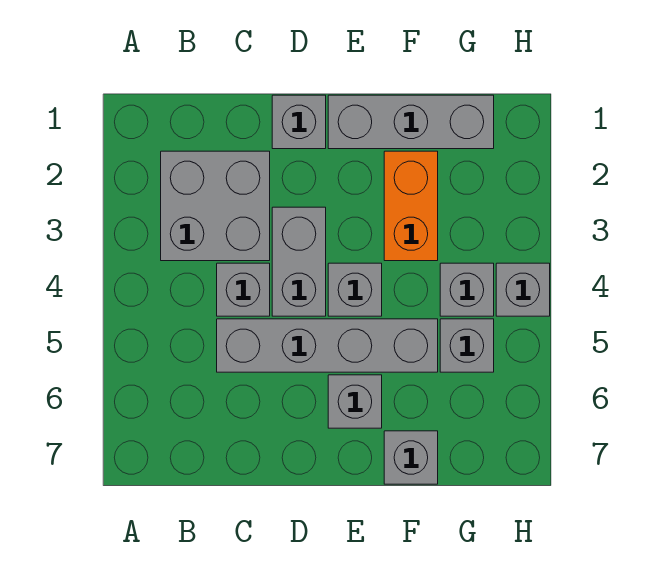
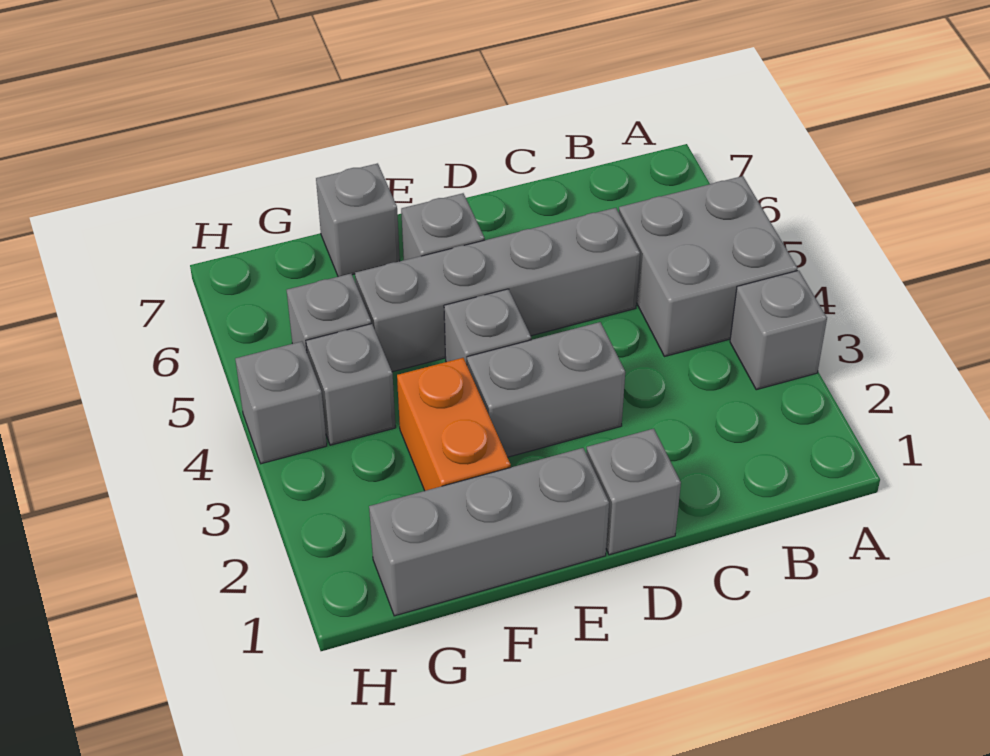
grey brick B2:C3 level 1 -> grey brick A4:B5 level 1
grey brick C4 level 1 -> grey brick A3 level 1
grey brick D3:D4 level 1 -> grey brick D3:E3 level 1

